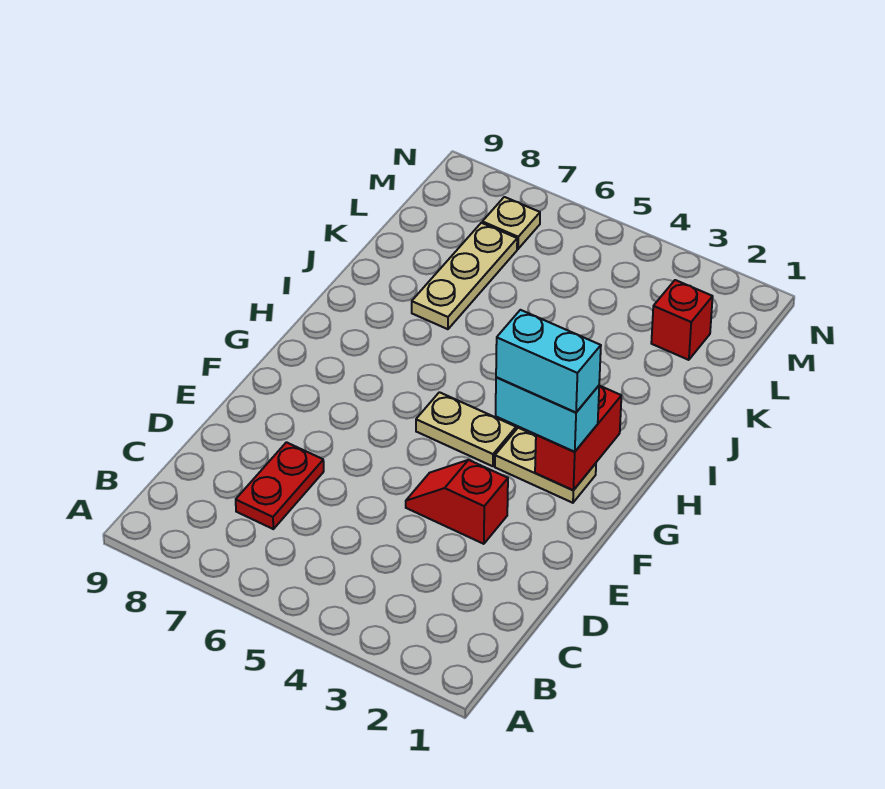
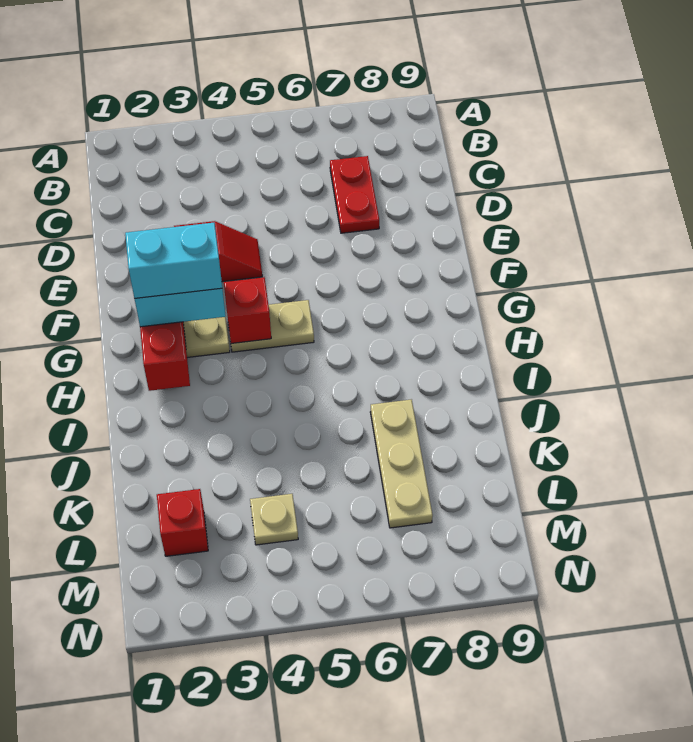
none -> red brick G4 level 2
tan plate M7 level 1 -> tan plate L4 level 1

